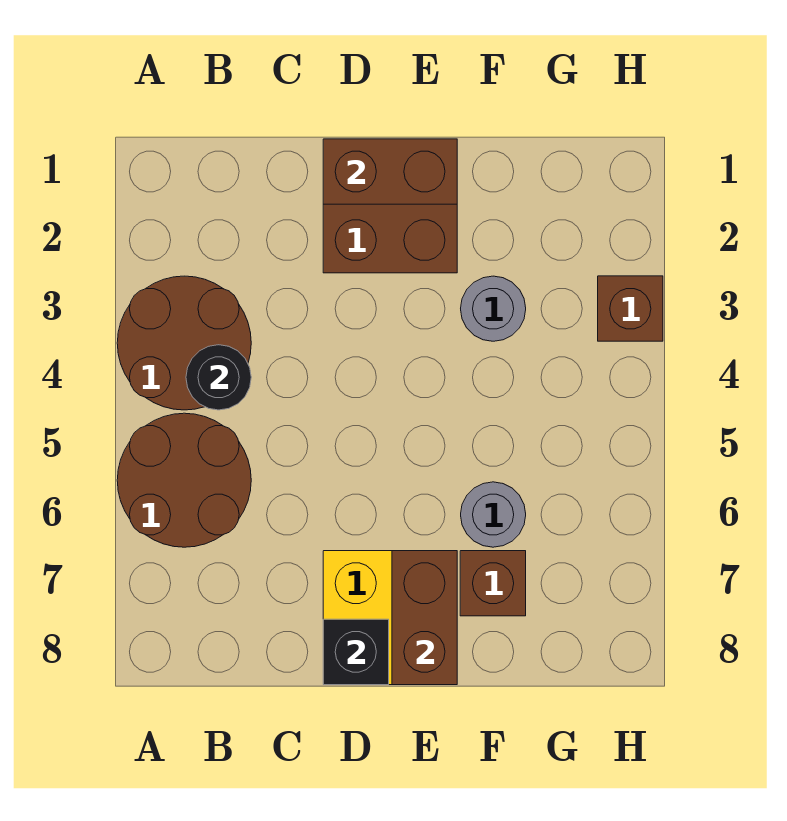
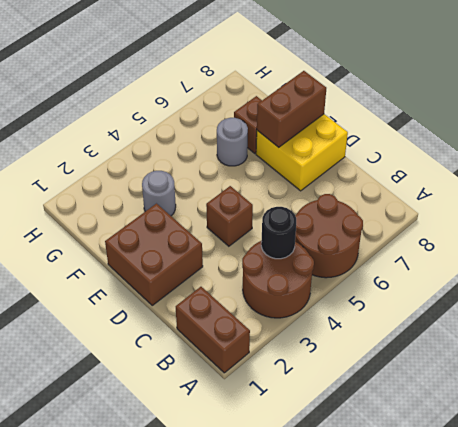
brown brick D1:E1 level 2 -> brown brick A1:B1 level 1
black brick D8 level 2 -> none
brown brick H3 level 1 -> brown brick D4 level 1

